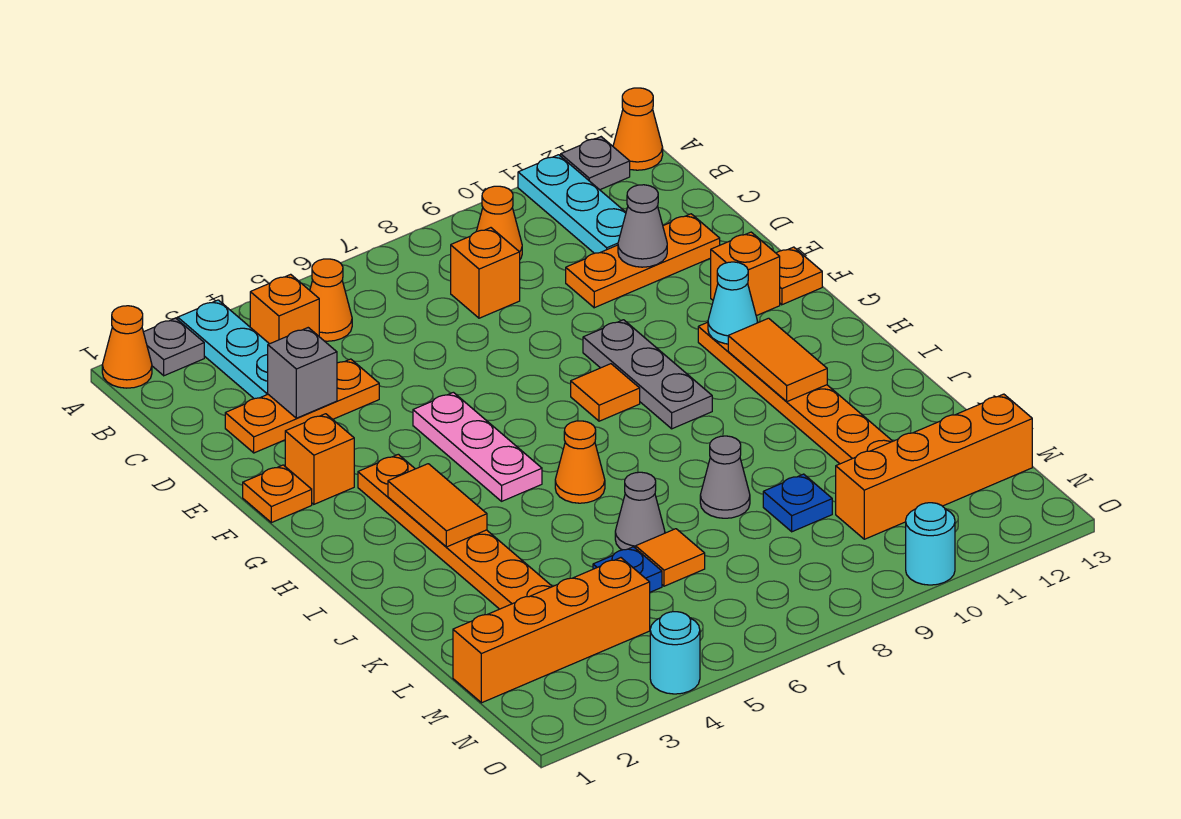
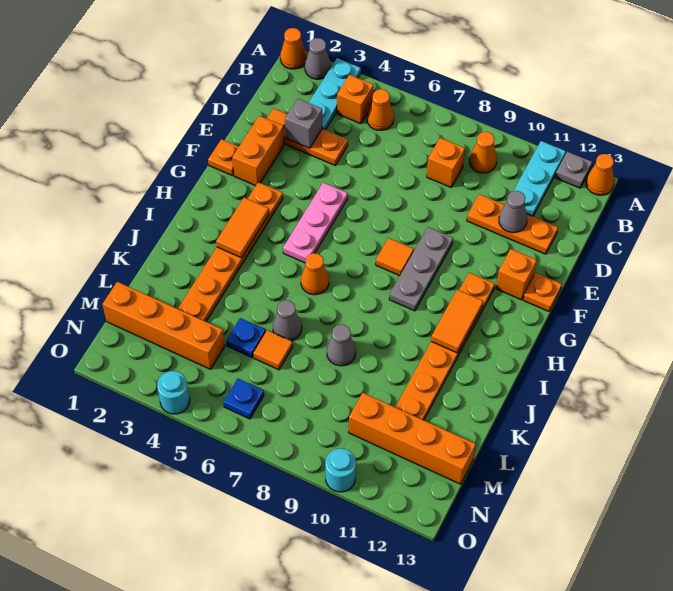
grey plate A2 level 1 -> grey cone A2 level 1
orange brick F2 level 1 -> orange brick E2:F2 level 1
cyan cone G11 level 2 -> none
blue plate L9 level 1 -> blue plate N6 level 1

